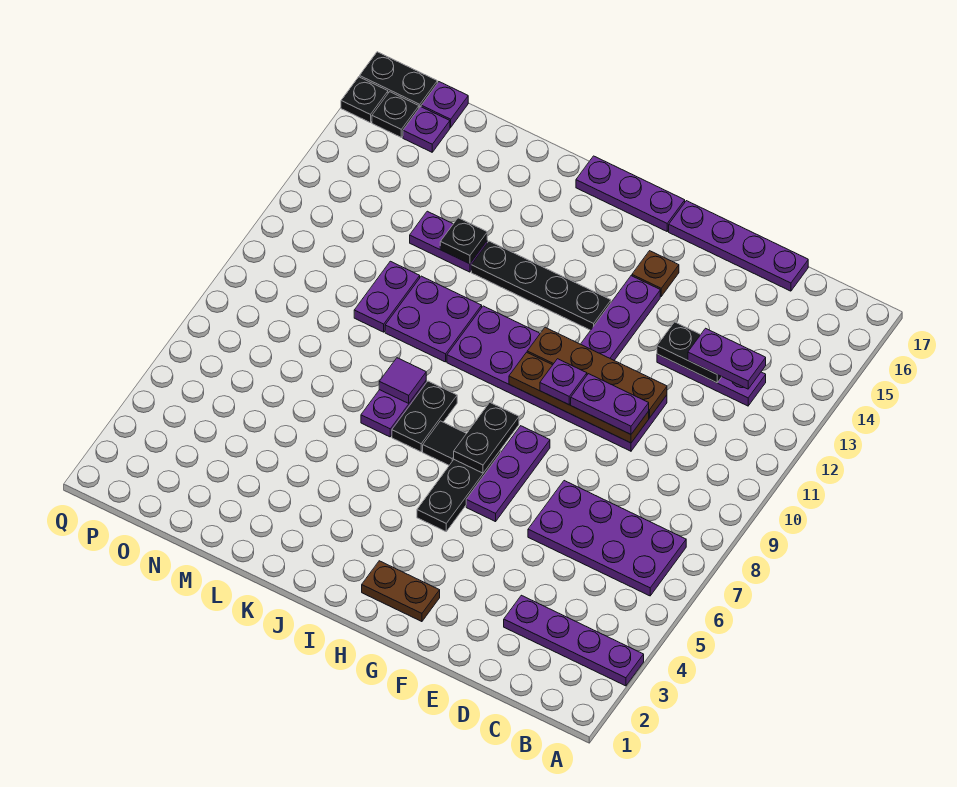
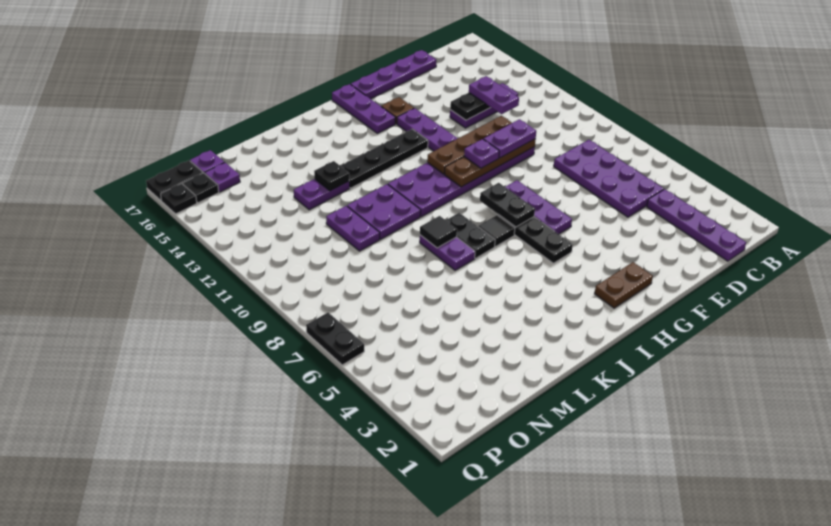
purple plate A3:D3 level 1 -> purple plate C1:C4 level 1
purple plate B6:E7 level 1 -> purple plate C5:D8 level 1
purple plate C13:D13 level 3 -> purple plate D12:D13 level 3
purple plate H17:J17 level 1 -> purple plate H15:H17 level 1
purple tile K8 level 2 -> black tile K8 level 2
none -> black plate Q6:Q7 level 1

